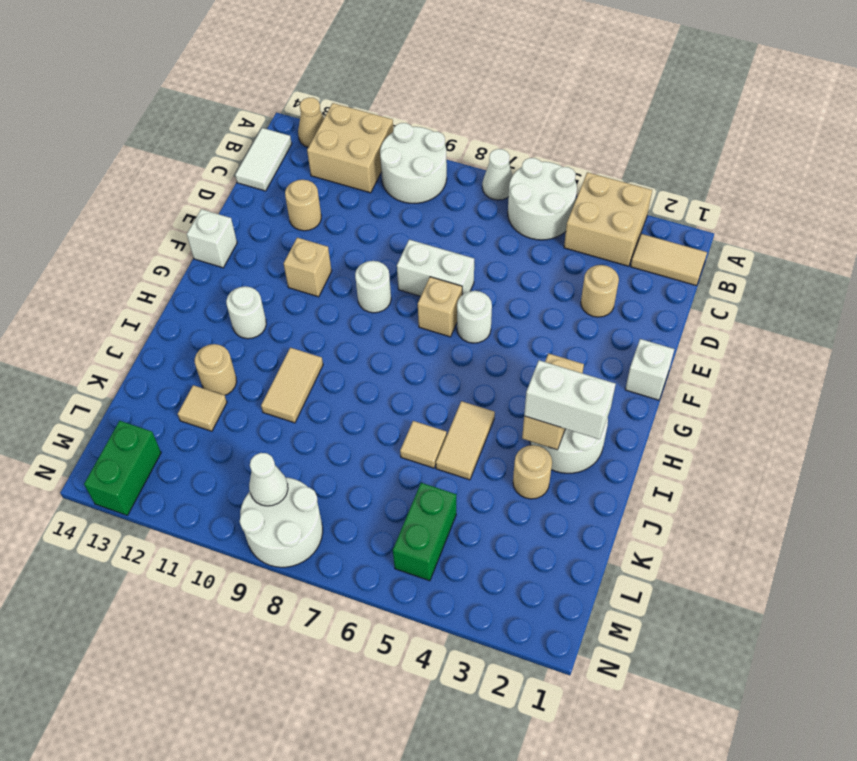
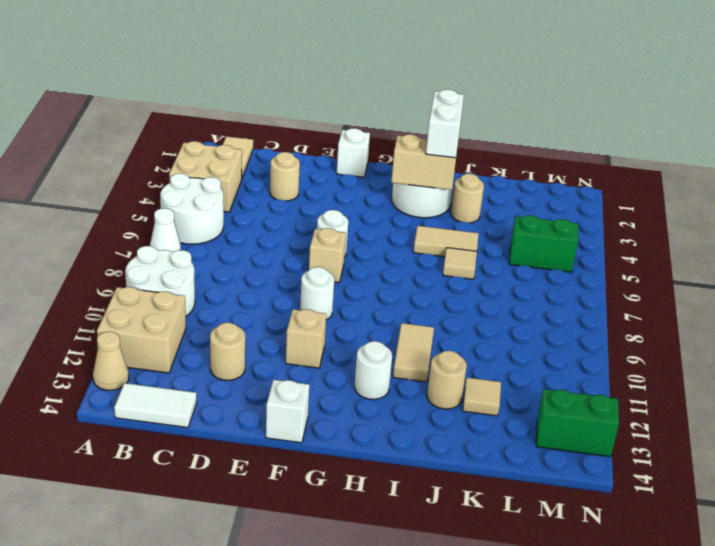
white brick E7:E8 level 1 -> none
tan tile I10:J10 level 1 -> tan tile I10:I11 level 1
white round brick M8:N9 level 1 -> none
white cone M9 level 2 -> none

